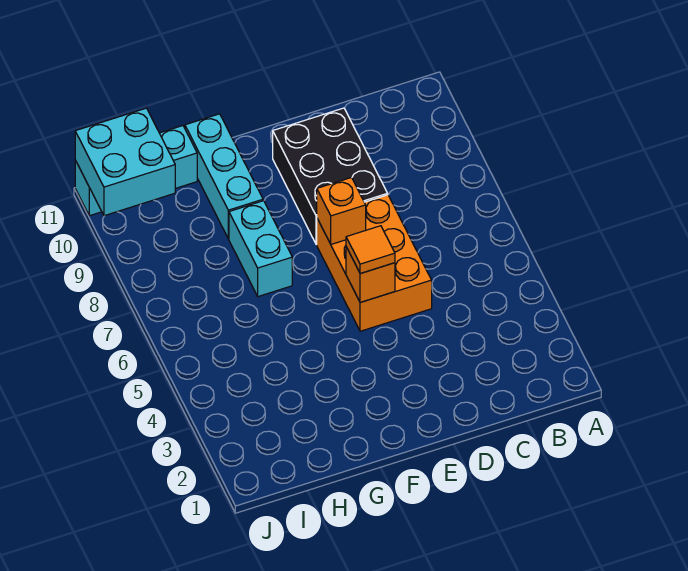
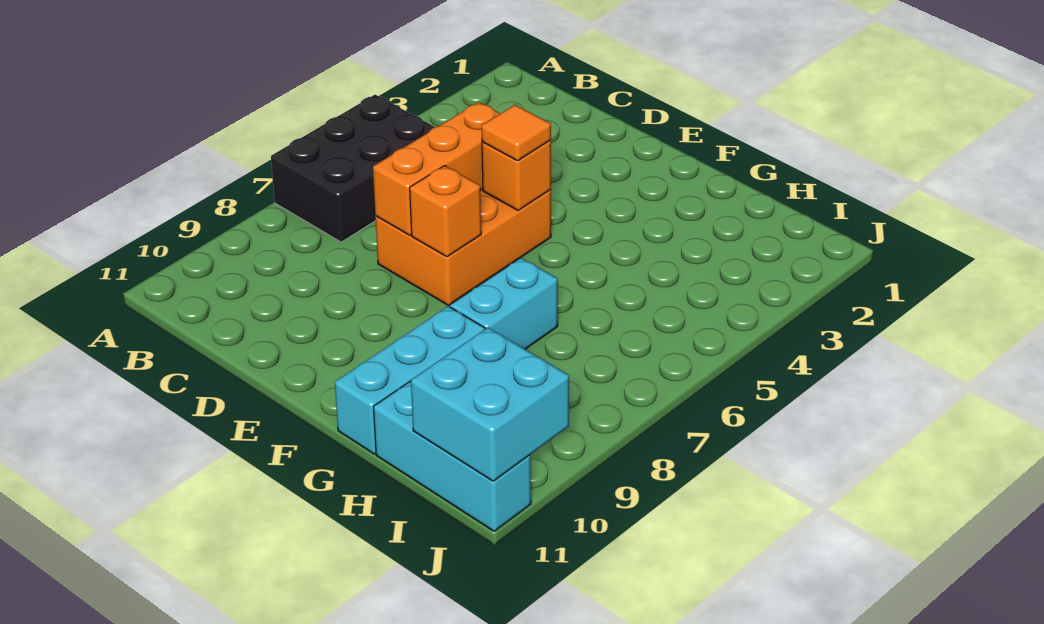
none -> orange brick D5:D7 level 2
black brick D8:E10 level 1 -> black brick A5:B7 level 1

